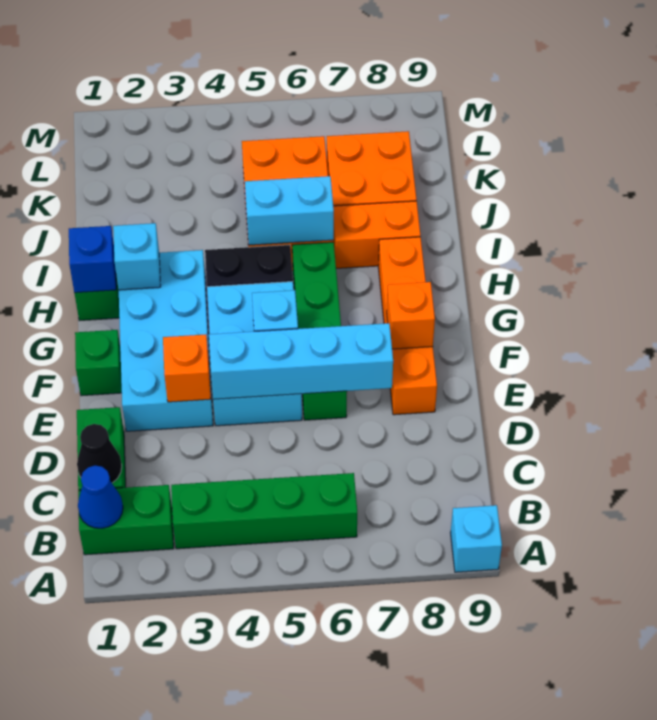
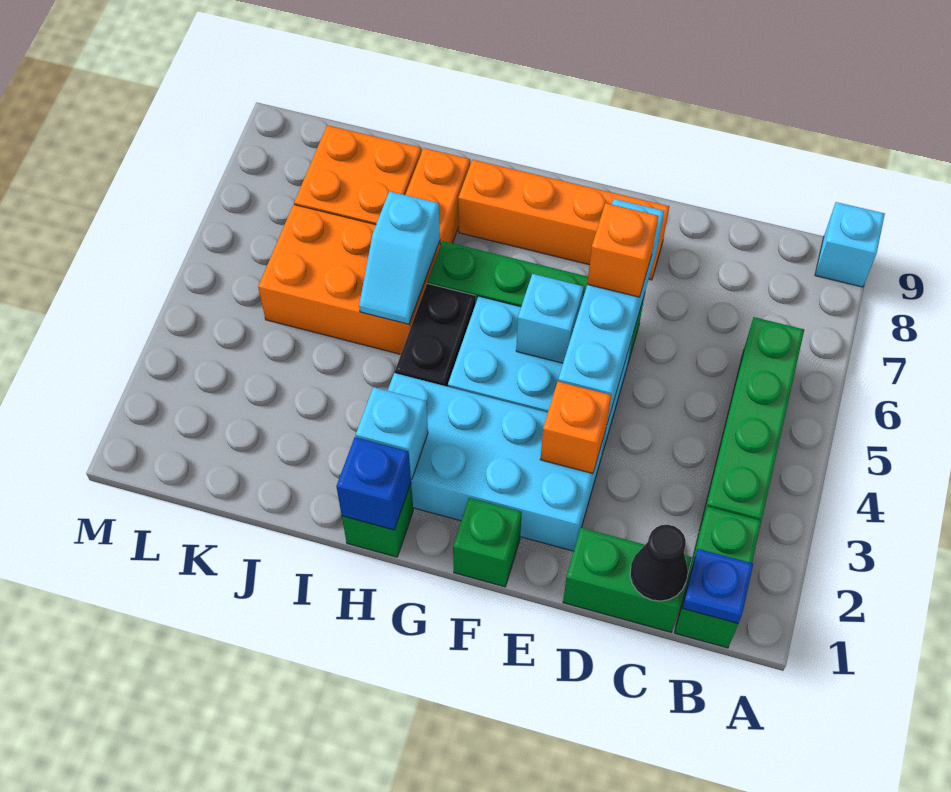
blue cone B1 level 2 -> blue plate B1 level 2
orange brick F8 level 2 -> orange brick E6 level 3
cyan brick I5:I6 level 2 -> cyan slope I5:I6 level 2 top 6

